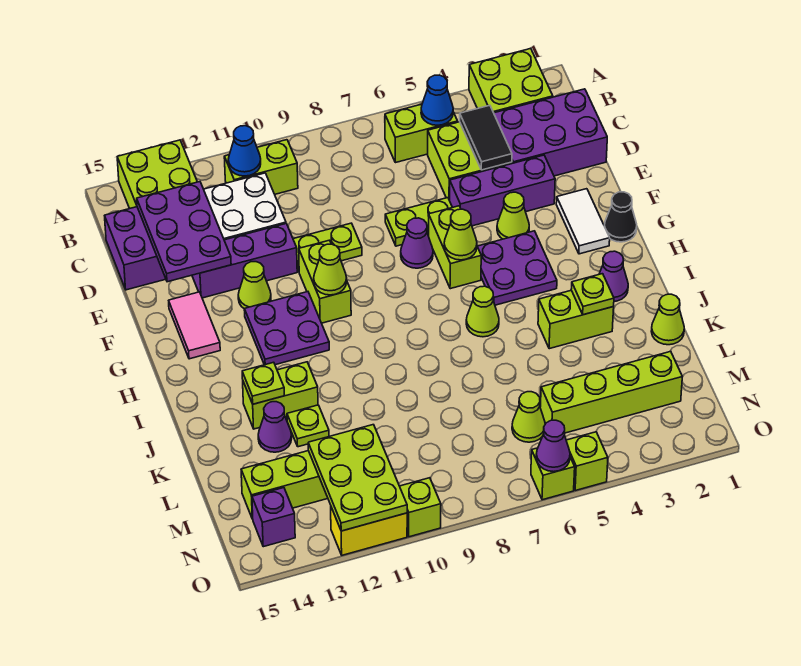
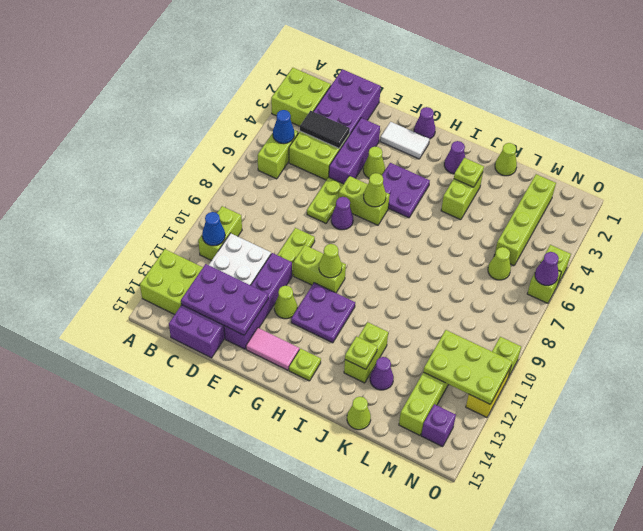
purple brick E11:E13 level 1 -> purple brick E11:E14 level 1
black cone G1 level 1 -> purple cone G1 level 1
lime cone I6 level 1 -> lime cone K15 level 1
lime plate K12 level 1 -> lime plate H14 level 1

